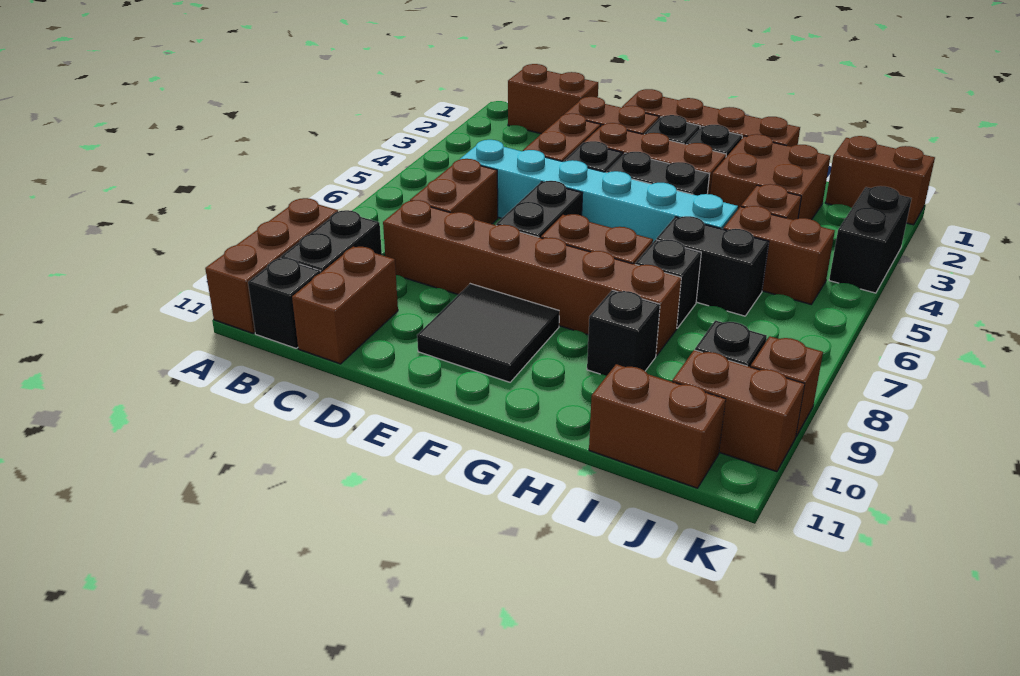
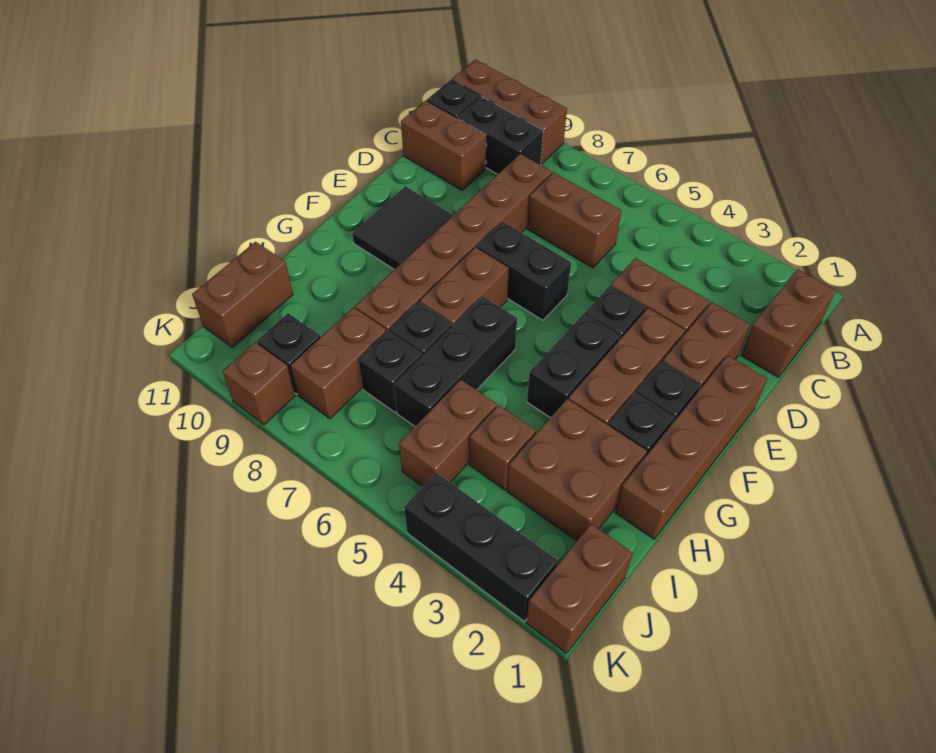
cyan brick C5:H5 level 1 -> none
black brick H6:I6 level 1 -> black brick G6:I6 level 1
black brick H9 level 1 -> black brick I7 level 1
brown brick J10:K10 level 1 -> brown brick I8:J8 level 1
black brick K3:K4 level 1 -> black brick K2:K4 level 1

